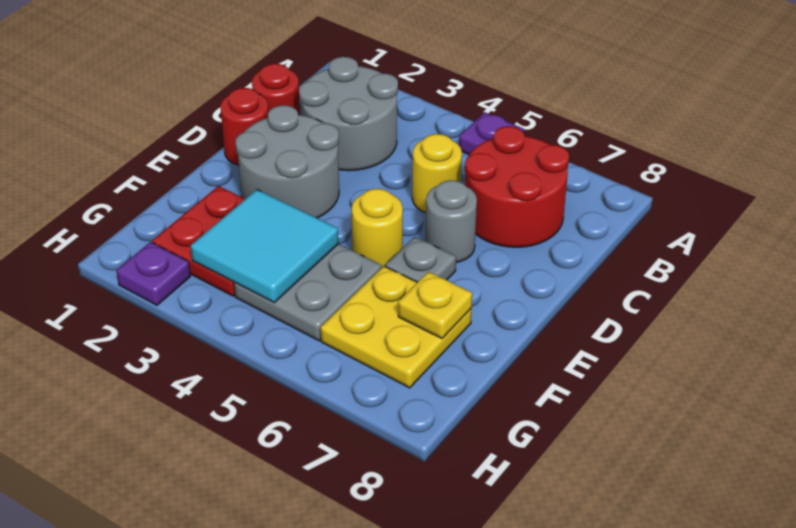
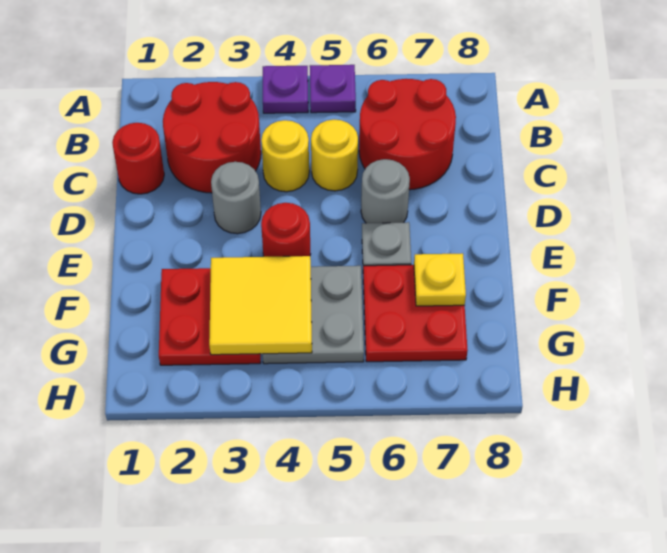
grey round brick B2:C3 level 1 -> red round brick B2:C3 level 1
red round brick D1 level 1 -> red round brick E4 level 1
grey round brick D2:E3 level 1 -> grey round brick D3 level 1
yellow round brick E5 level 1 -> yellow round brick C4 level 1
cyan tile F3:G4 level 2 -> yellow tile F3:G4 level 2
yellow plate F6:G7 level 1 -> red plate F6:G7 level 1
purple plate H2 level 1 -> purple plate A4 level 1

